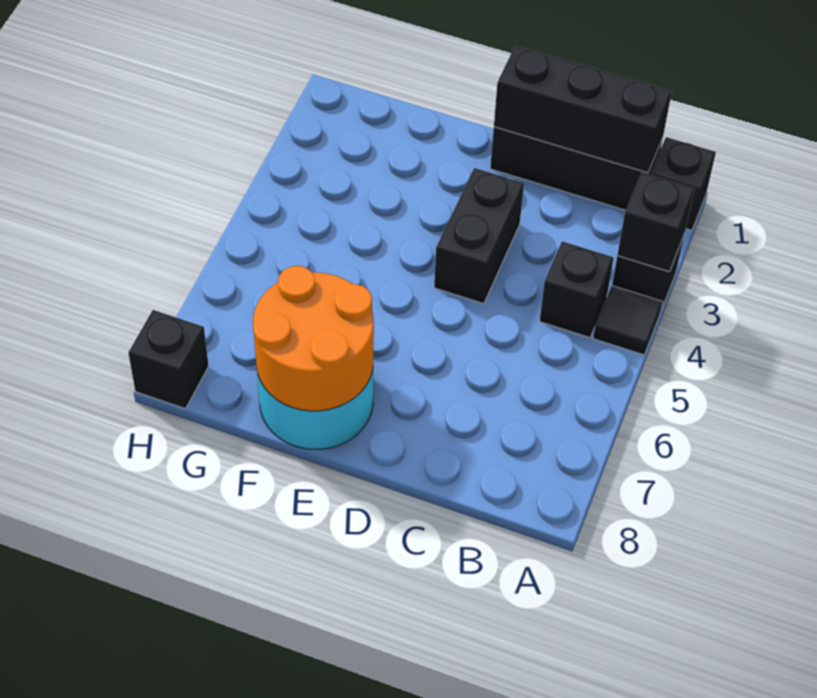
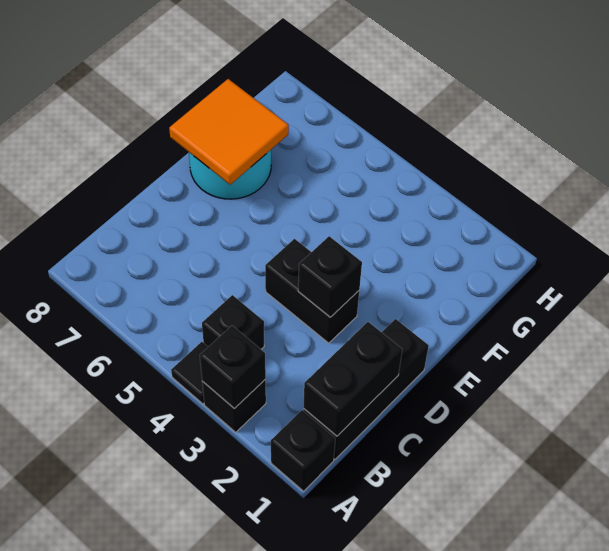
black brick B1:D1 level 2 -> black brick B1:C1 level 2
orange round brick E7:F8 level 2 -> orange tile E7:F8 level 2
black brick H8 level 1 -> black brick D3 level 2

